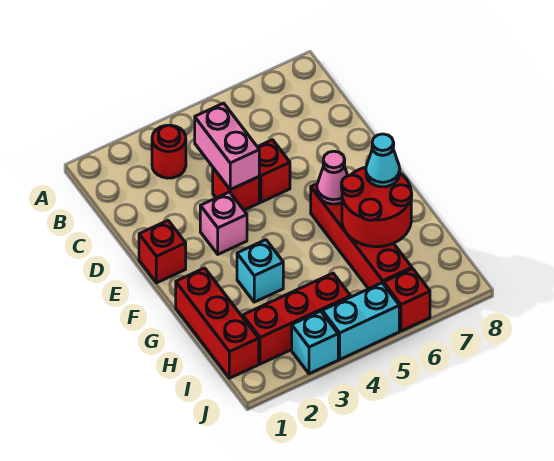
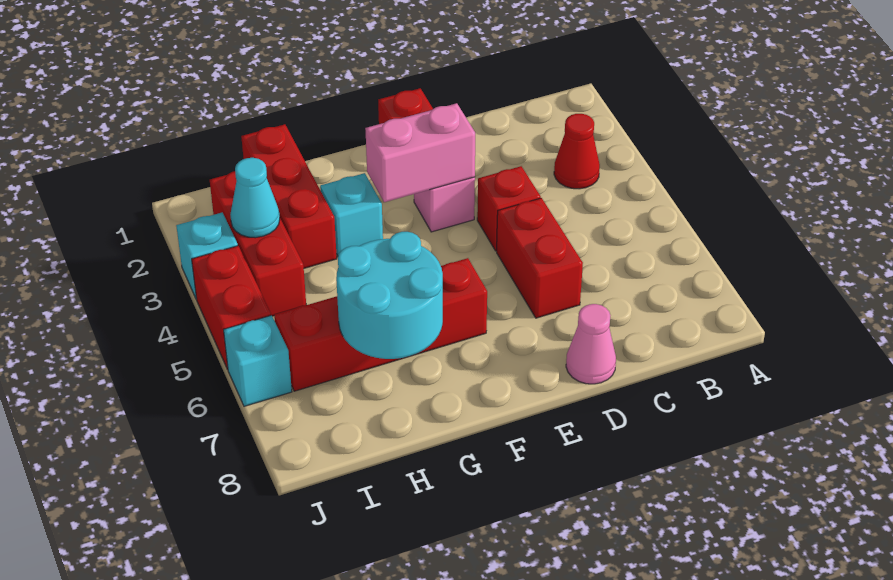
red round brick B3 level 1 -> red cone B3 level 1
pink brick C4:D4 level 2 -> pink brick E3:F3 level 2
red brick D5 level 1 -> red brick D5:D6 level 1
pink cone F6 level 2 -> pink cone D8 level 1
red brick G1:I1 level 1 -> red brick H1:H3 level 1
red round brick G6:H7 level 2 -> cyan round brick G6:H7 level 2
cyan cone G7 level 3 -> cyan cone I3 level 2
cyan brick J4:J5 level 1 -> red brick J4:J5 level 1
red brick J6 level 1 -> cyan brick J6 level 1

